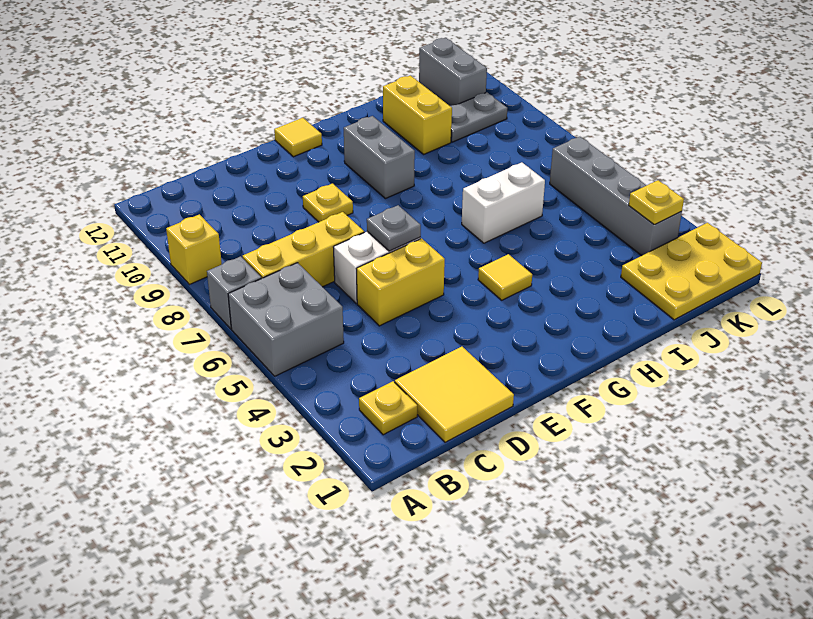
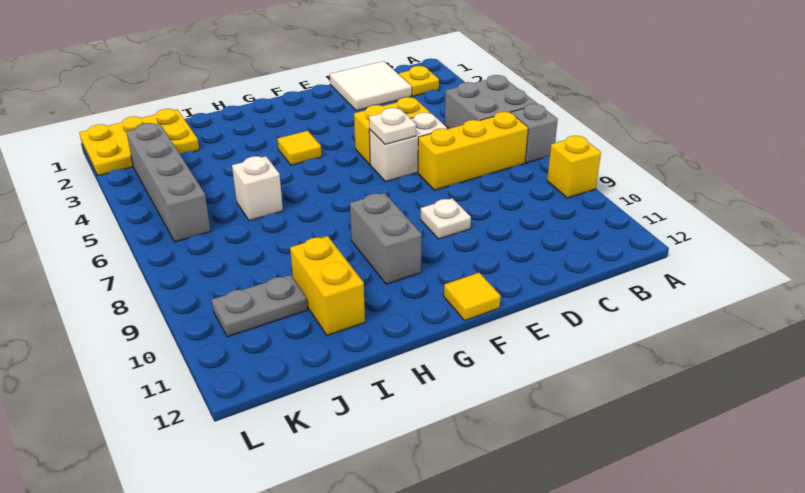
yellow tile C1:D2 level 1 -> white tile C1:D2 level 1
grey plate E6 level 2 -> white plate E6 level 2
yellow plate E9 level 1 -> white plate E9 level 1
white brick H6:I6 level 1 -> white brick I6 level 1
yellow plate K3 level 2 -> none
grey brick K11:K12 level 1 -> none

